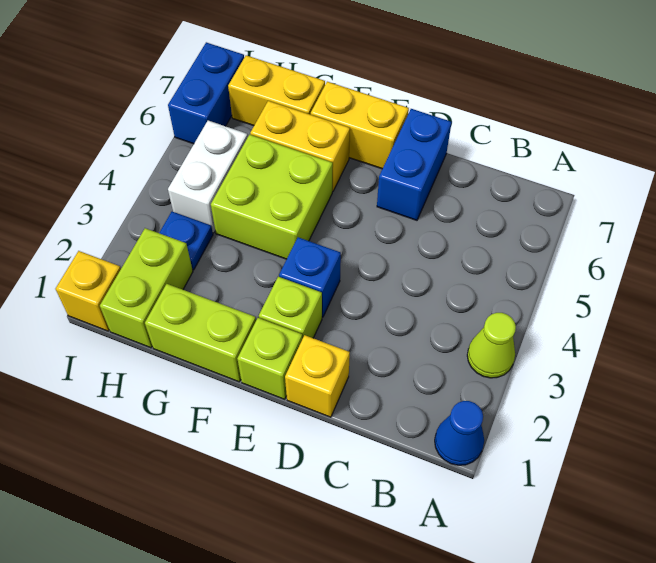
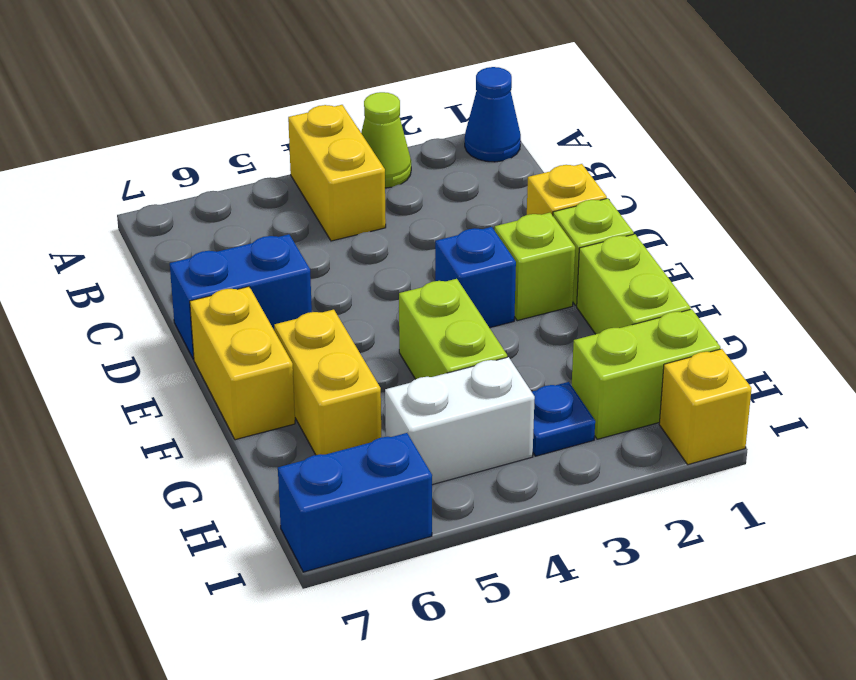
lime brick F4:G5 level 1 -> lime brick F4:G4 level 1
yellow brick G7:H7 level 1 -> yellow brick A4:B4 level 1

